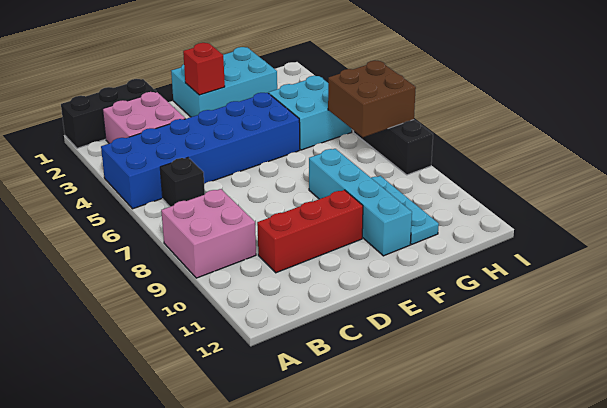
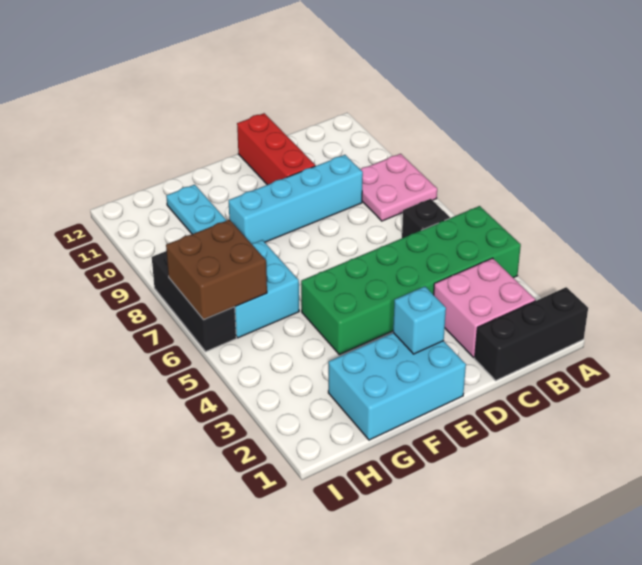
blue brick A4:F5 level 1 -> green brick A4:F5 level 1
pink brick A8:B9 level 1 -> pink plate A8:B9 level 1
red brick C10:E10 level 1 -> red brick D10:D12 level 1
red brick E2 level 2 -> cyan brick E2 level 2
cyan brick F8:F11 level 1 -> cyan brick C9:F9 level 1
cyan brick G4:H5 level 1 -> cyan brick G6:H7 level 1

